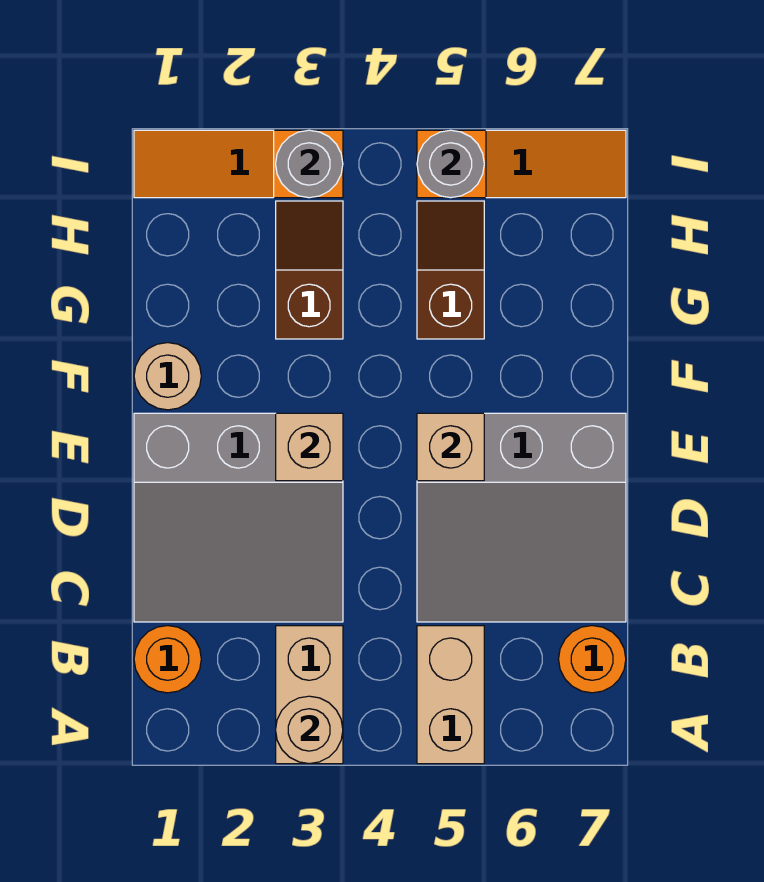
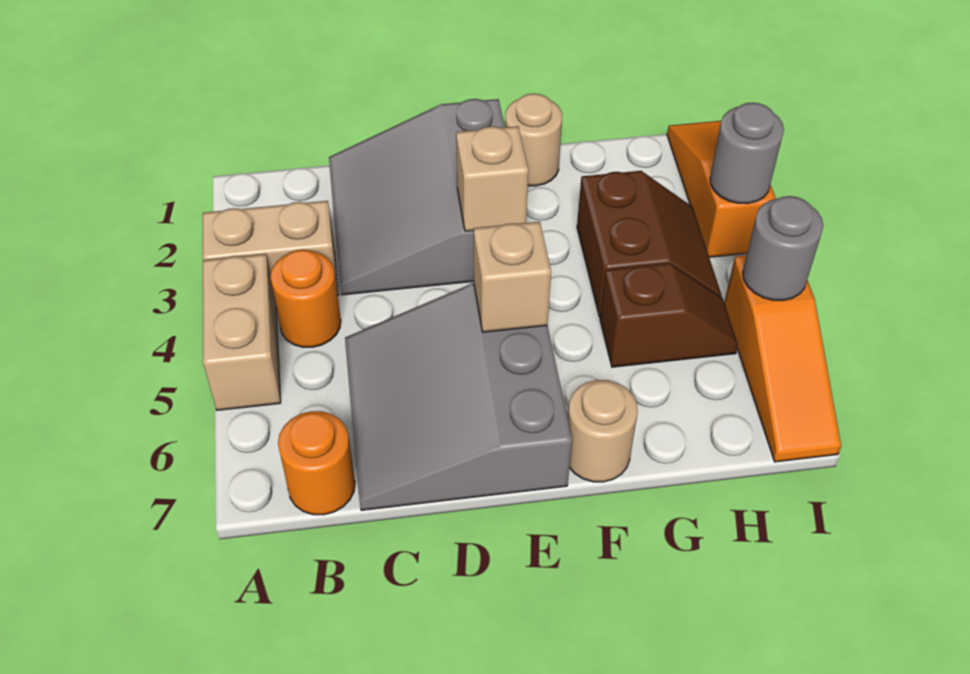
tan round brick A3 level 2 -> tan round brick F7 level 1
tan brick A5:B5 level 1 -> tan brick A4:A5 level 1
orange round brick B1 level 1 -> orange round brick B4 level 1
brown slope G3:H3 level 1 top G -> brown slope G3:H4 level 1 top G

